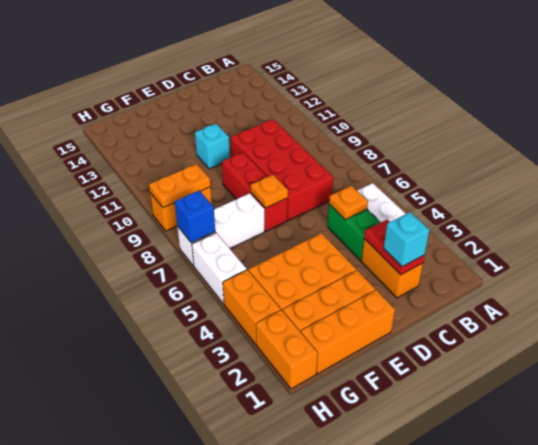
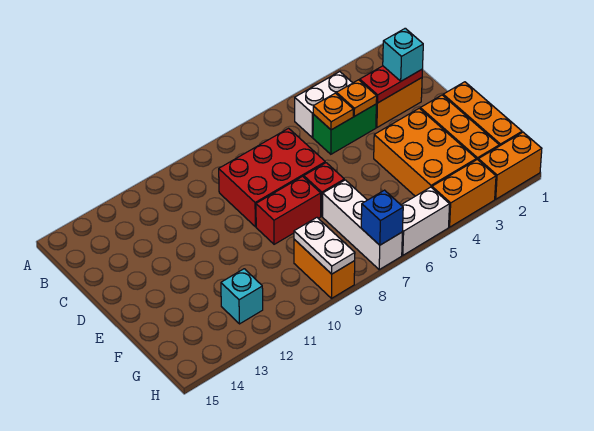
red brick C7:D10 level 1 -> red brick C7:D9 level 1
orange plate E7 level 2 -> orange plate C4 level 2
cyan brick E11 level 1 -> cyan brick G12 level 1
orange plate G9:H9 level 2 -> white plate G9:H9 level 2

